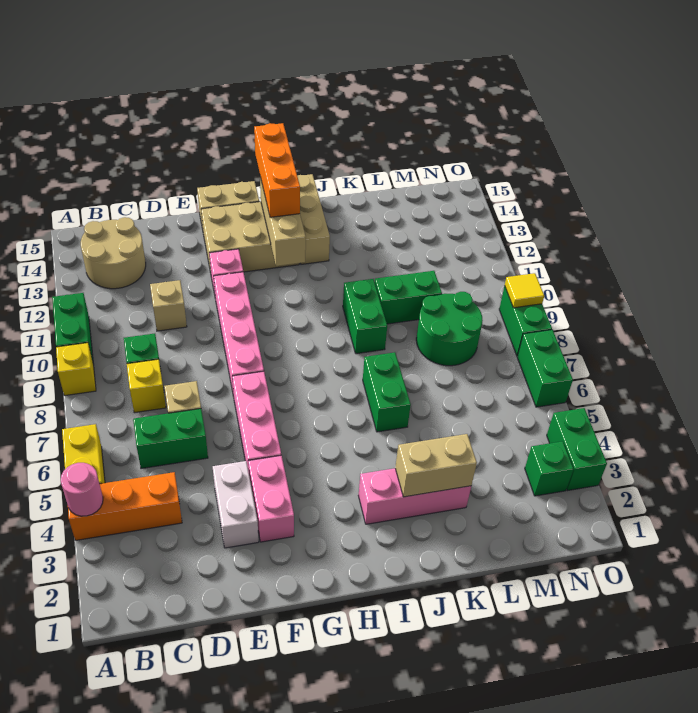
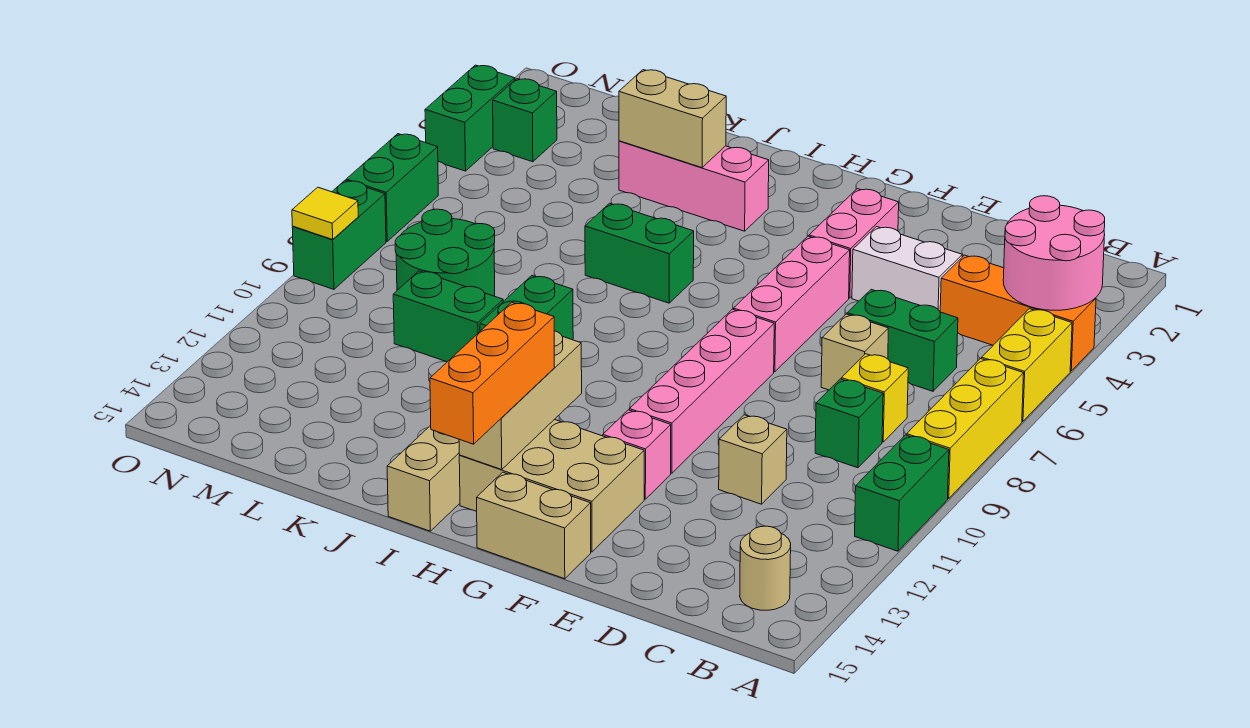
pink round brick A4 level 2 -> pink round brick A3:B4 level 2
yellow brick A9 level 1 -> yellow brick A7:A9 level 1
tan round brick B13:C14 level 1 -> tan round brick B14 level 1
white brick E3:E4 level 1 -> white brick D4:E4 level 1
green brick J6:J7 level 1 -> green brick I6:J6 level 1

